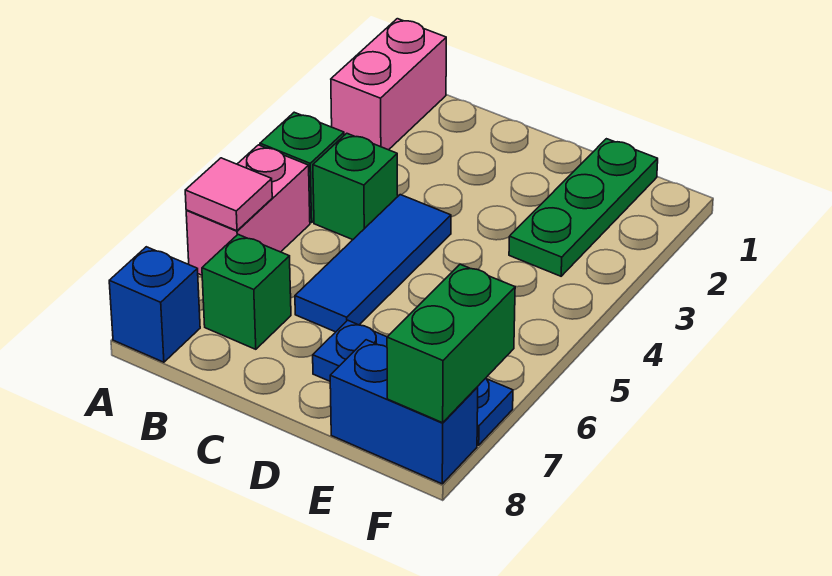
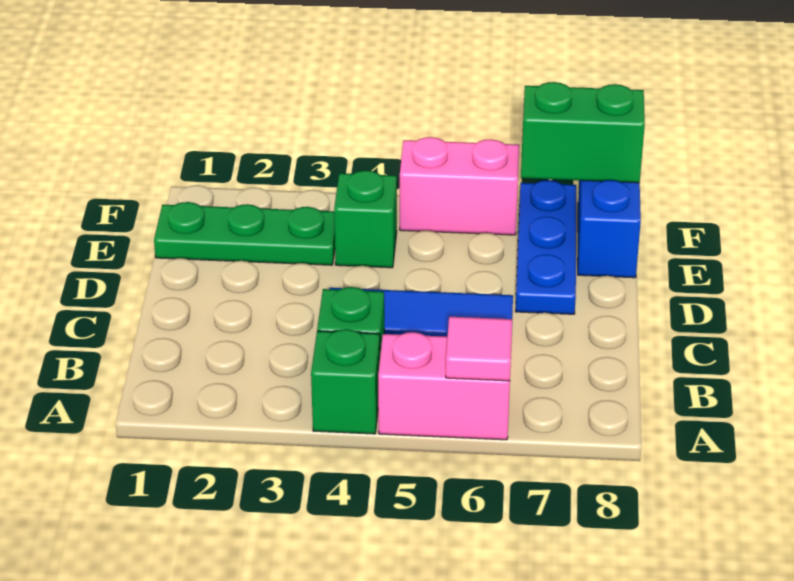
pink brick A1:A2 level 1 -> pink brick F5:F6 level 1
blue brick A8 level 1 -> none
green brick B7 level 1 -> green brick E4 level 1

